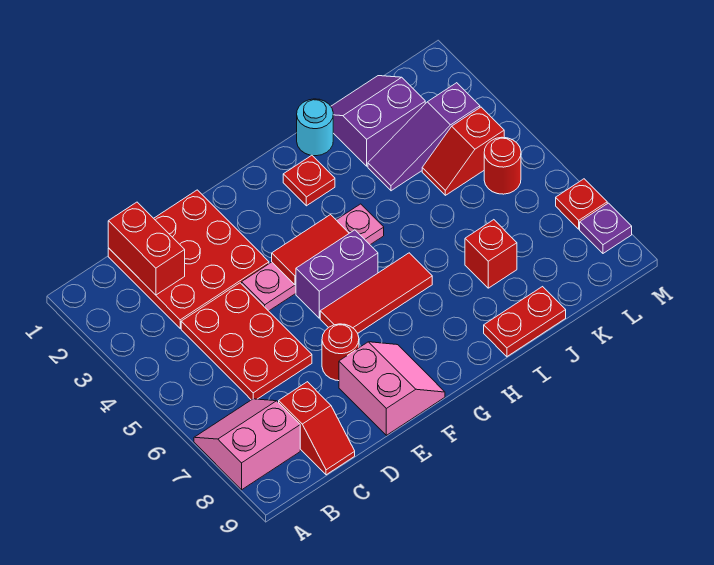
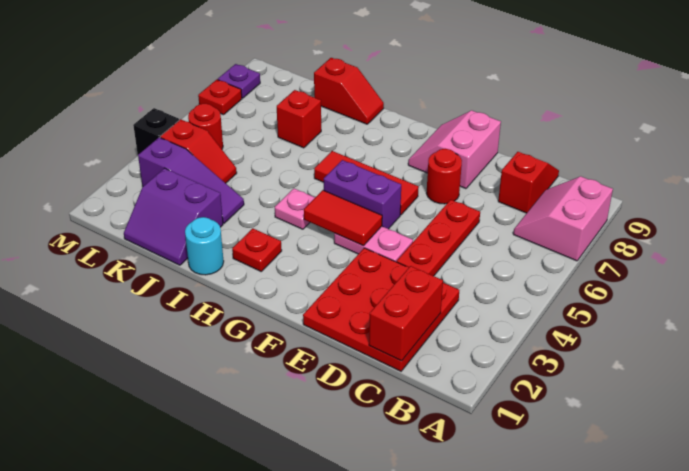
pink slope A7:B8 level 1 top 8 -> pink slope A7:B8 level 1 top A
red plate C4:D6 level 1 -> red plate D4:D6 level 1
red plate I9:J9 level 1 -> red slope I9:J9 level 1 top J
none -> black brick M4 level 1

